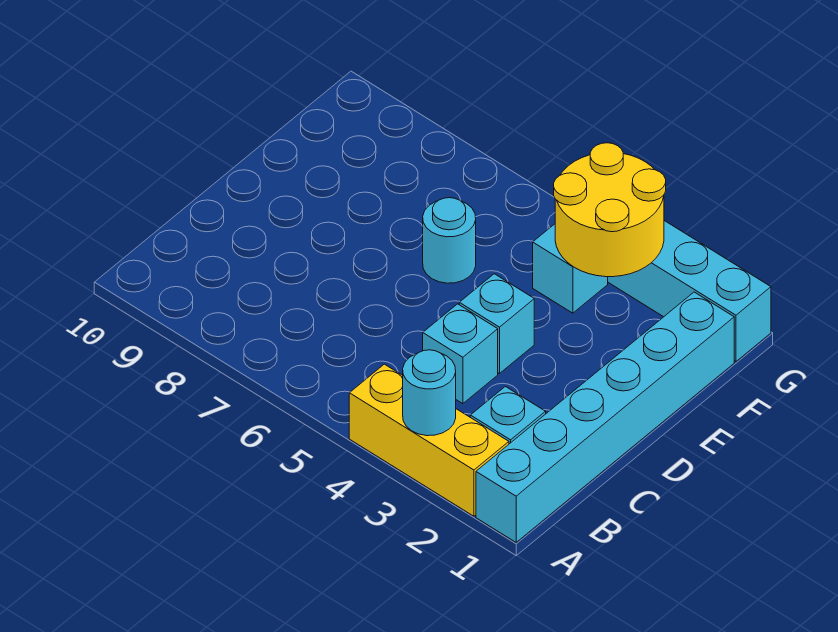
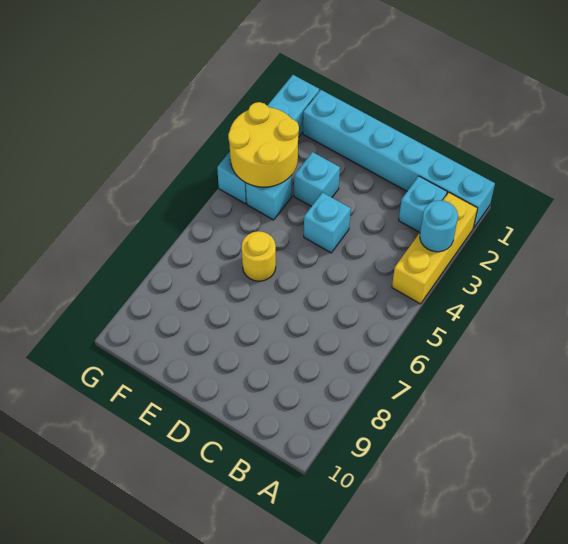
cyan brick C4 level 1 -> cyan brick E3 level 1
cyan round brick E6 level 1 -> yellow round brick E6 level 1

